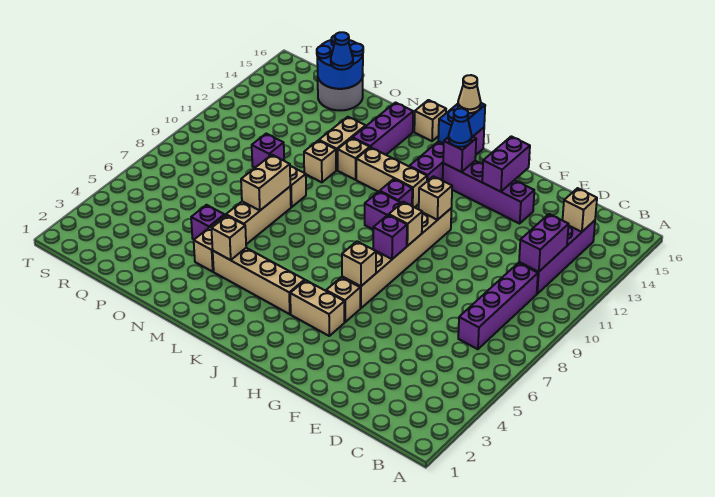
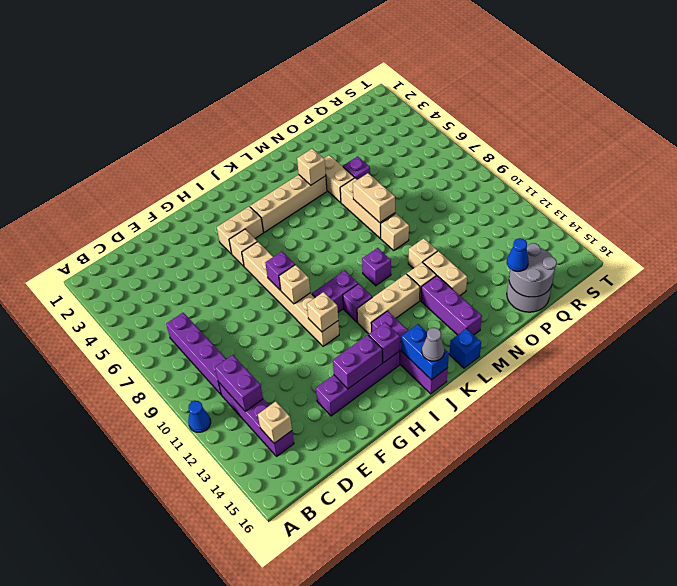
purple brick G14:G15 level 2 -> purple brick G14:H14 level 2
tan brick H6 level 2 -> none
blue cone I14 level 3 -> blue cone A11 level 1
tan cone J16 level 3 -> grey cone J16 level 3
tan brick L16 level 1 -> blue brick L16 level 1
purple brick P10 level 1 -> purple brick L10 level 1
blue round brick P15:Q16 level 2 -> grey round brick P15:Q16 level 2

